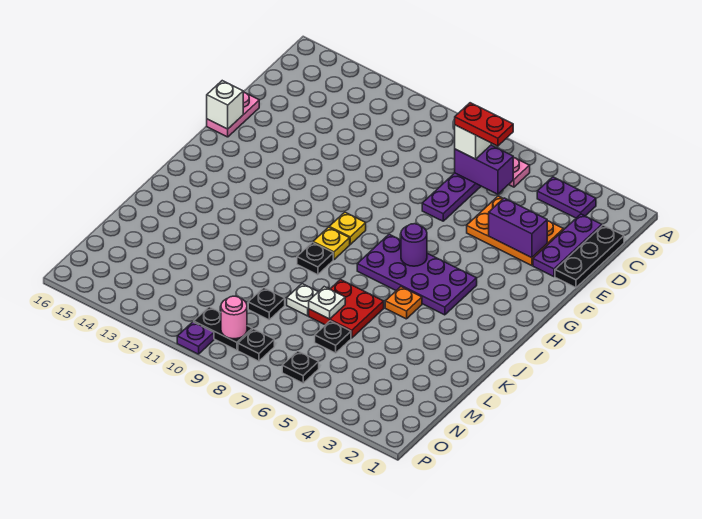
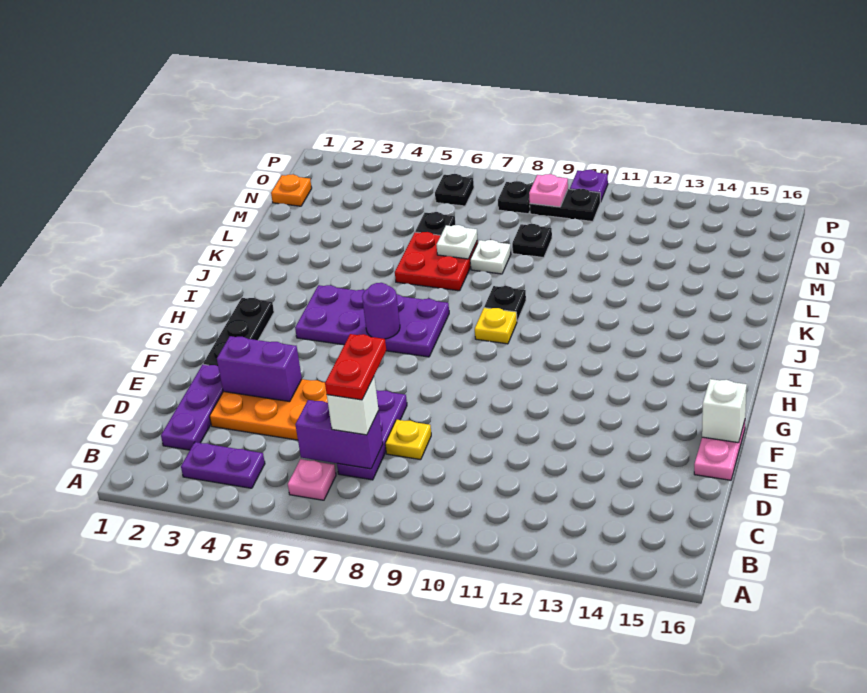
black plate C1:E1 level 1 -> black plate F2:H2 level 1
red plate C6:C7 level 4 -> red plate C7:D7 level 4
yellow plate H9 level 1 -> yellow plate D8 level 1
orange plate J5 level 1 -> orange plate N1 level 1
pink round brick O9 level 2 -> pink plate O9 level 2

